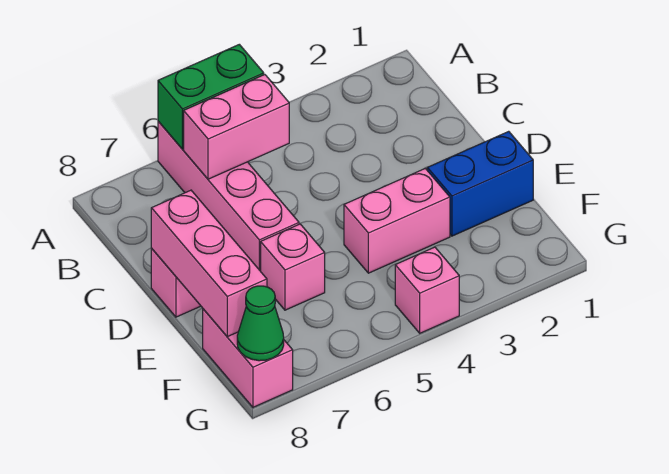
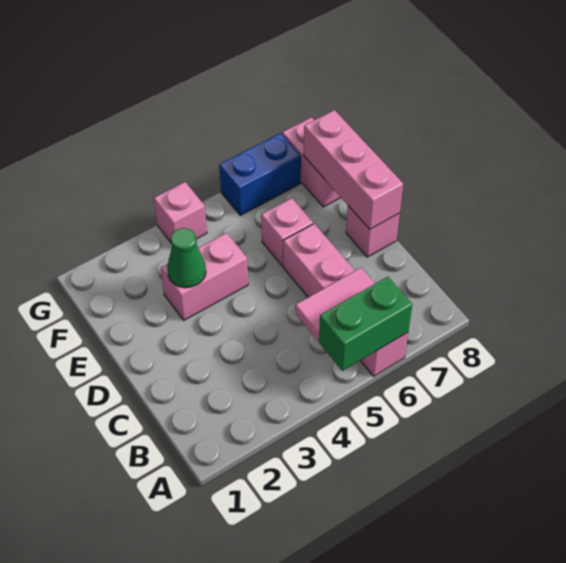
pink brick B5:B6 level 2 -> pink tile B5:B6 level 2
blue brick E1:E2 level 1 -> blue brick G6:G7 level 1
green cone G8 level 2 -> green cone E3 level 2

